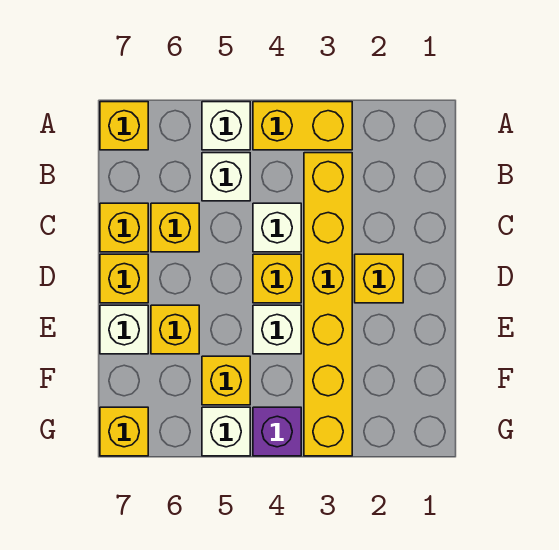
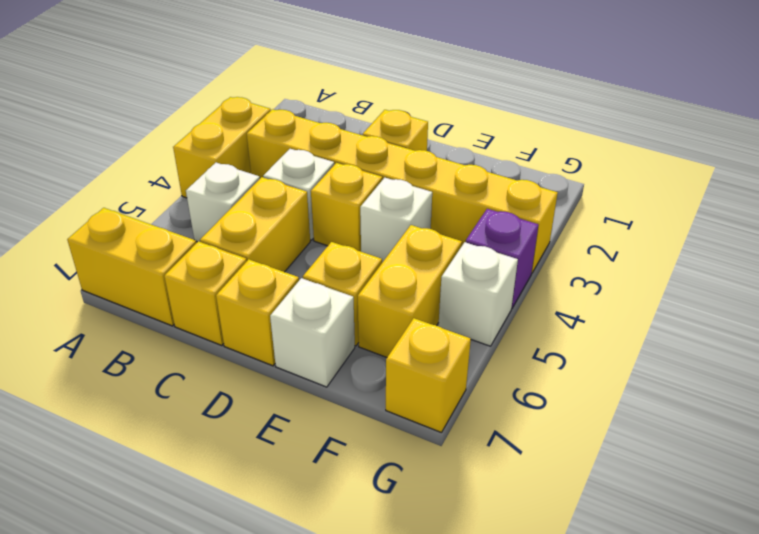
white brick A5 level 1 -> none
yellow brick A7 level 1 -> yellow brick A7:B7 level 1
yellow brick C6 level 1 -> yellow brick C5:C6 level 1
yellow brick F5 level 1 -> yellow brick F5:F6 level 1

